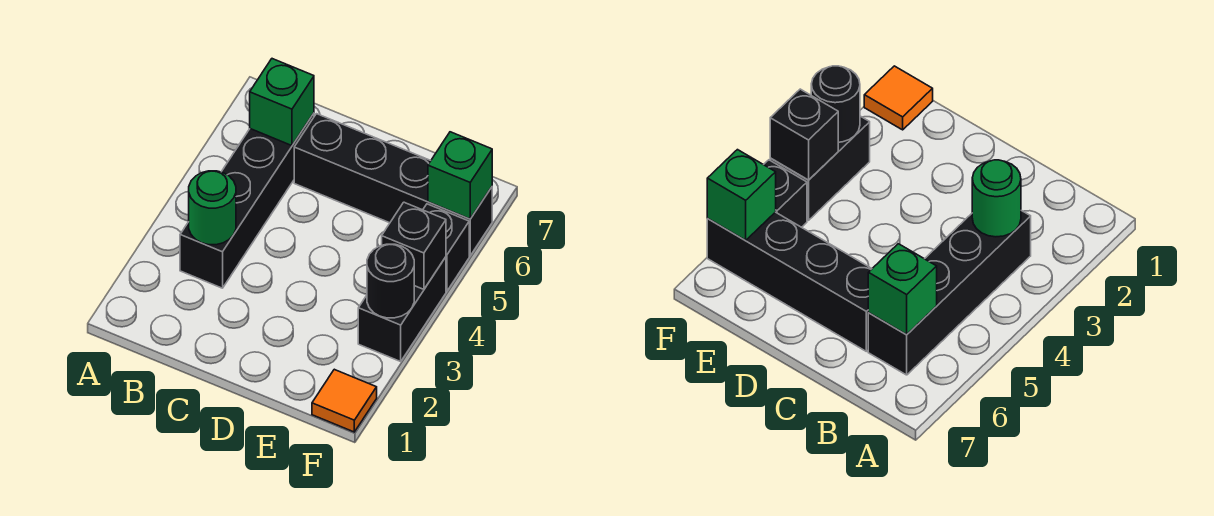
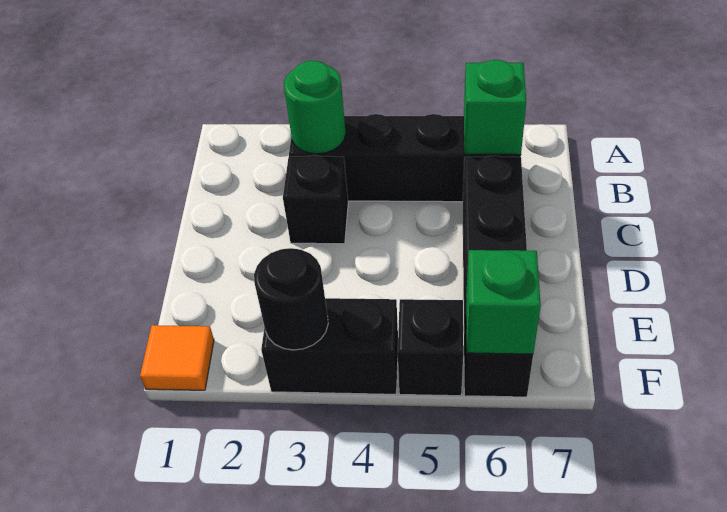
black brick F4 level 2 -> black brick C3 level 1

